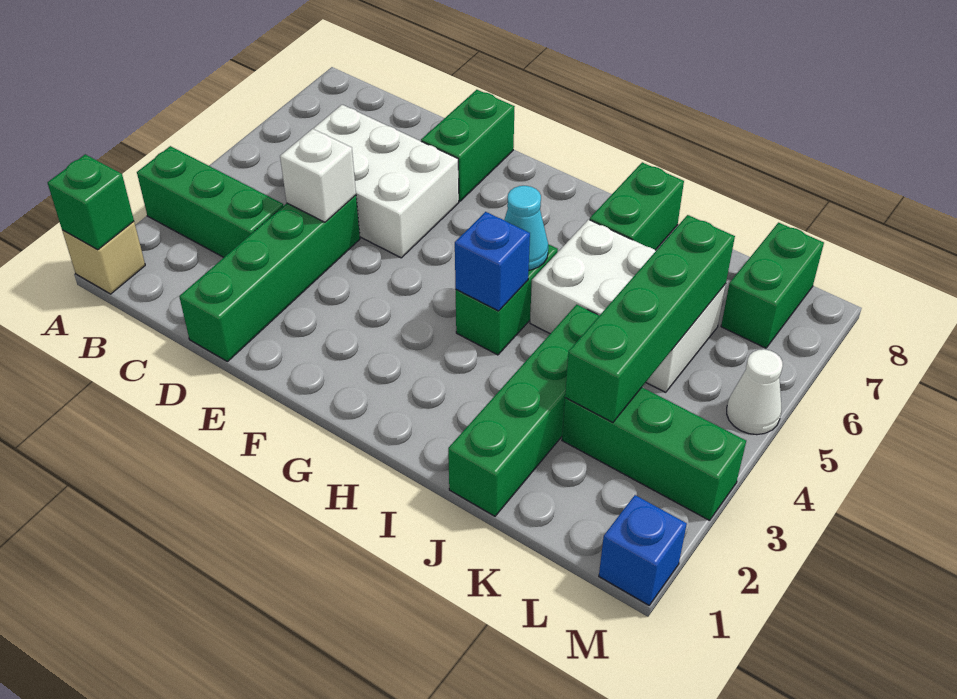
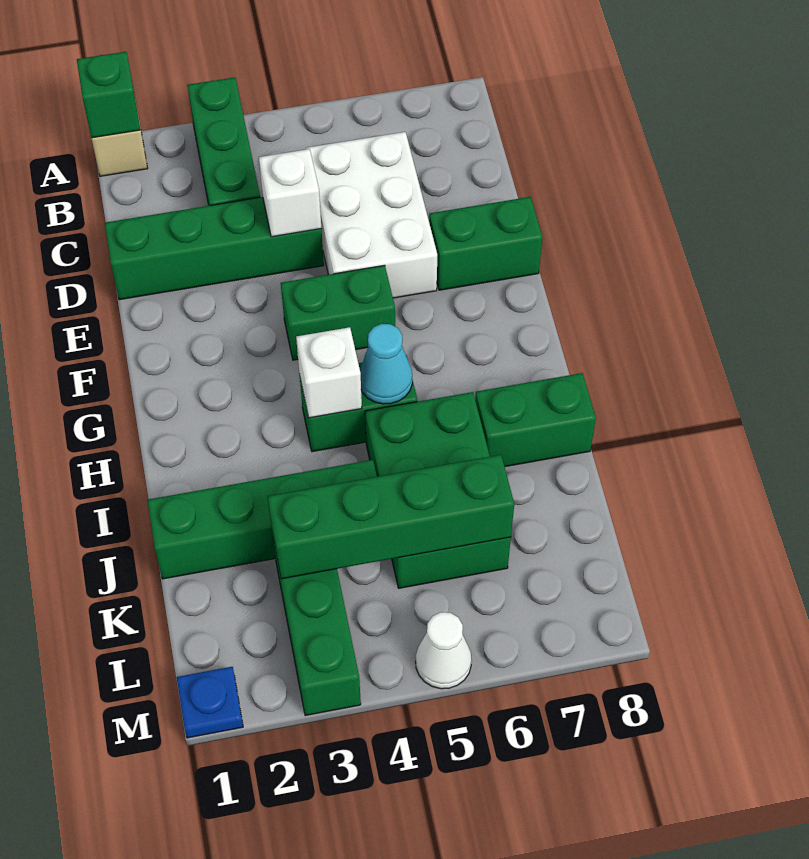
blue brick H4 level 2 -> white brick H4 level 2
white brick I5:K6 level 1 -> green brick I5:K6 level 1
green brick L7:L8 level 1 -> green brick F4:F5 level 1
blue brick M1 level 1 -> blue plate M1 level 1

